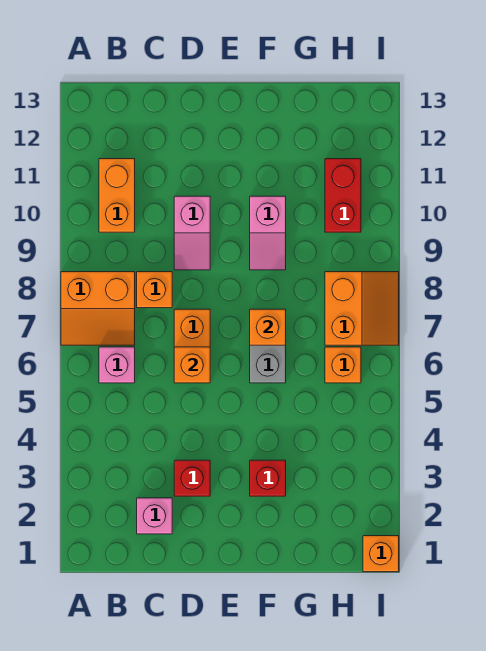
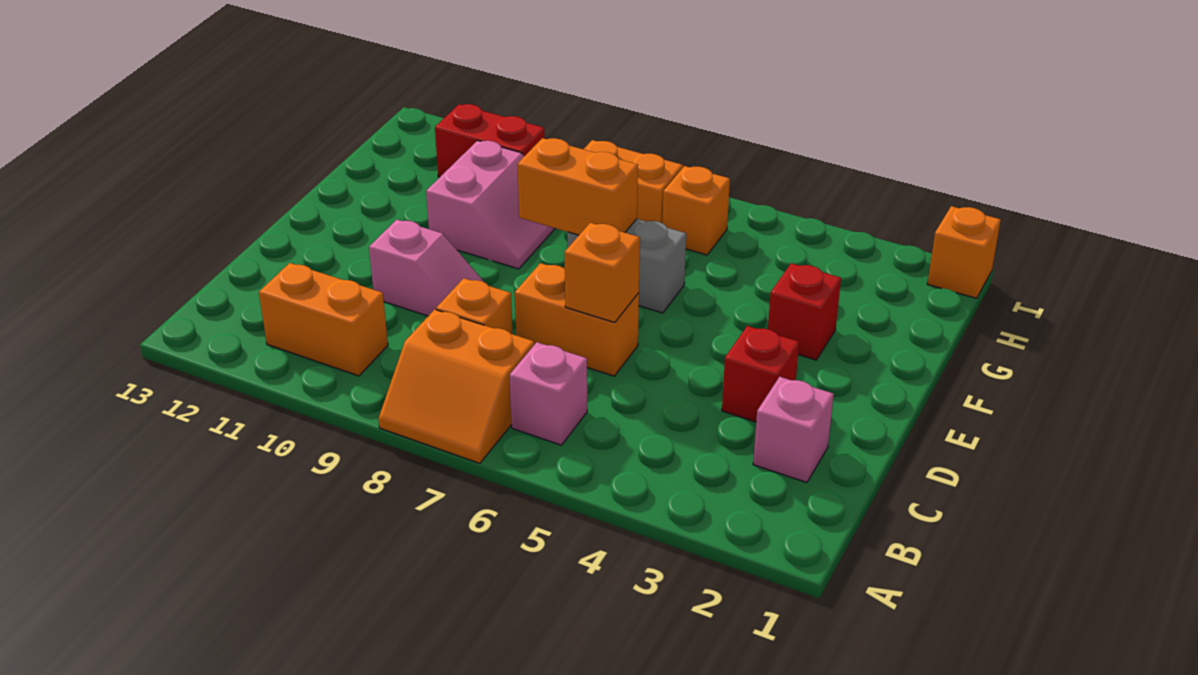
orange slope A7:B8 level 1 top 8 -> orange slope A7:B8 level 1 top B
orange brick F7 level 2 -> orange brick F7:F8 level 2
pink slope F9:F10 level 1 top 10 -> pink slope F9:G10 level 1 top 10

